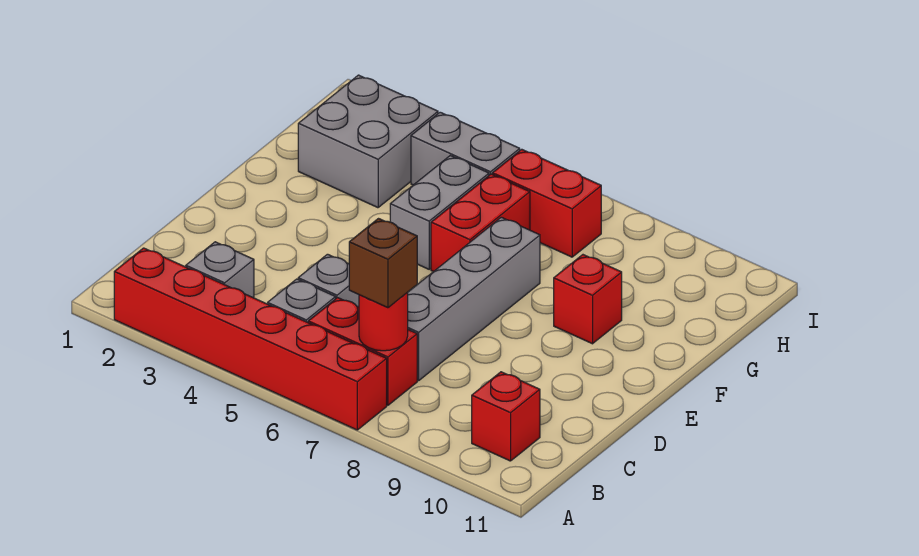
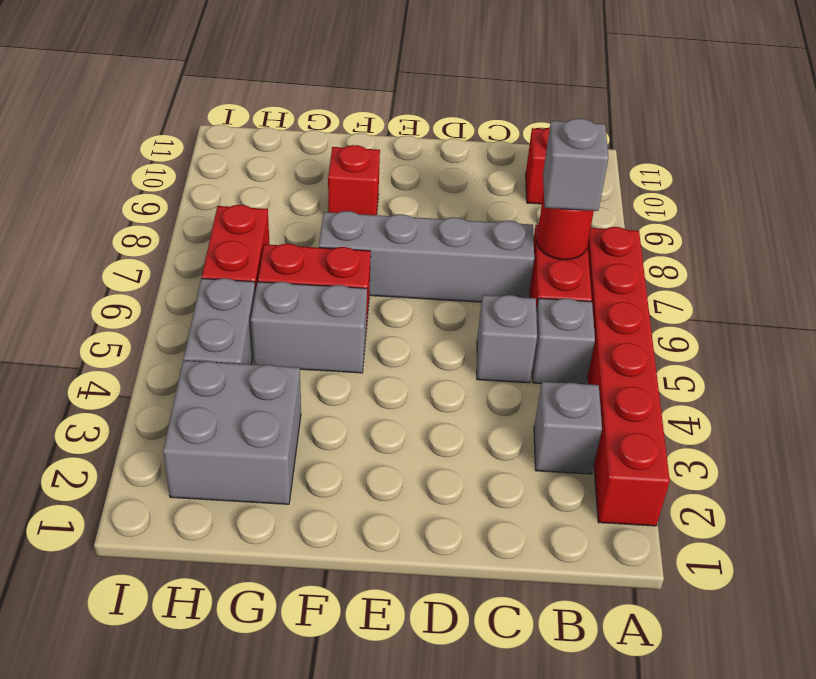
brown brick B7 level 3 -> grey brick B7 level 3

